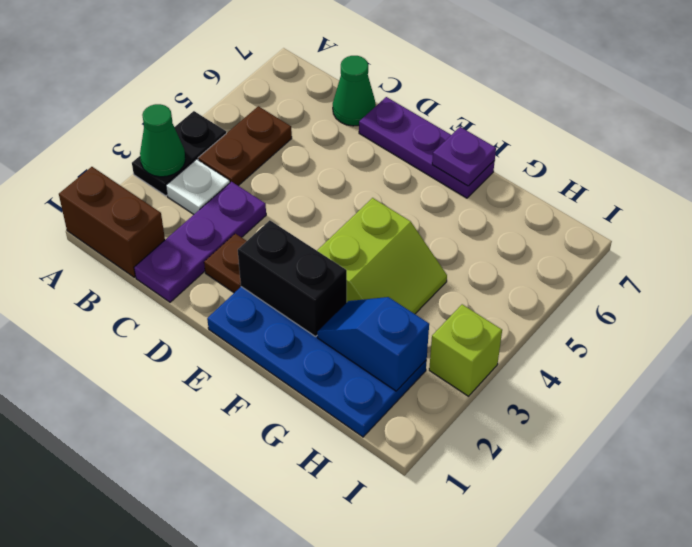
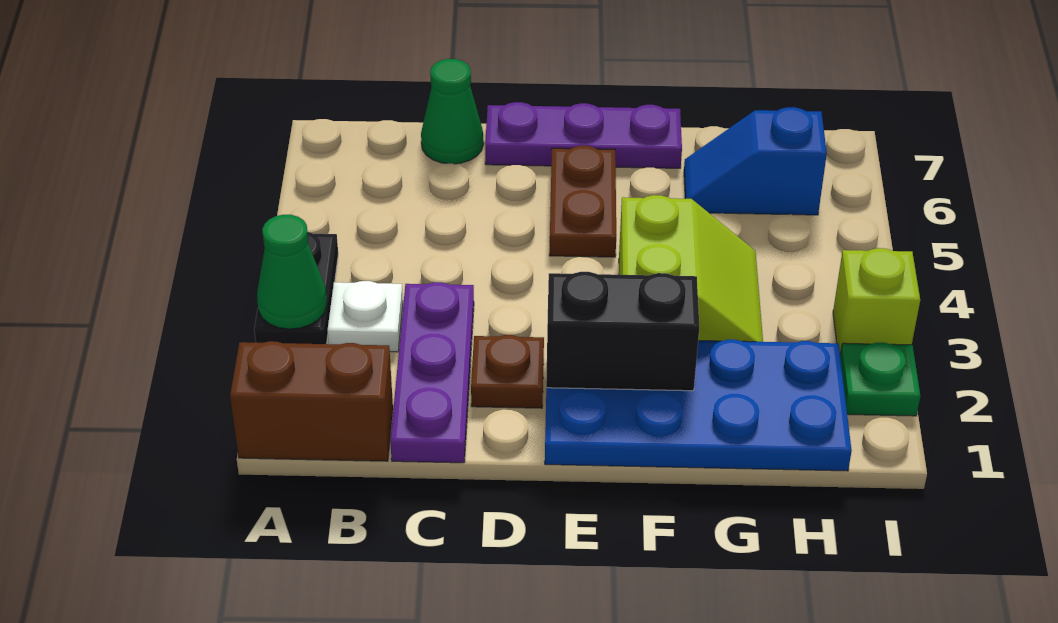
brown plate B4:B5 level 1 -> brown plate E5:E6 level 1
purple plate F7 level 2 -> none
blue slope G2:H2 level 2 top H -> blue slope G6:H6 level 1 top H
none -> green plate I2 level 1

